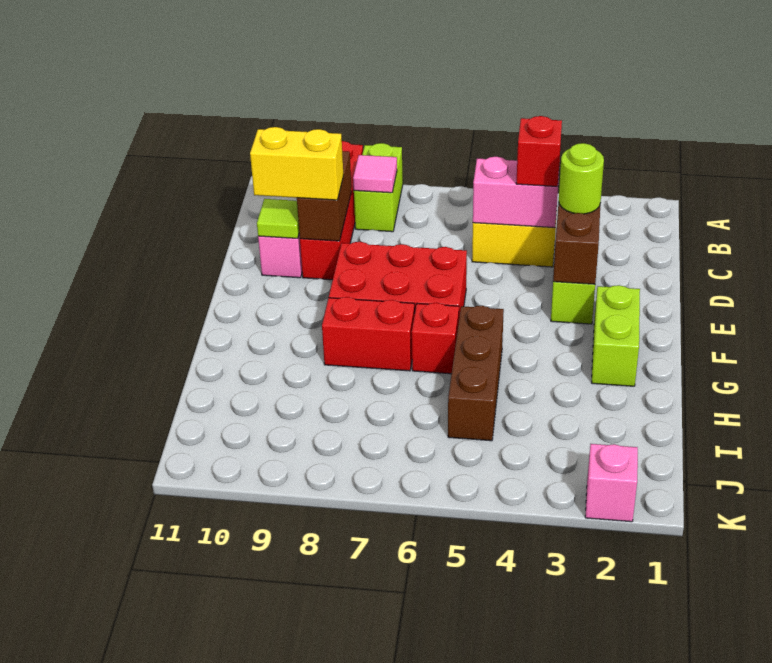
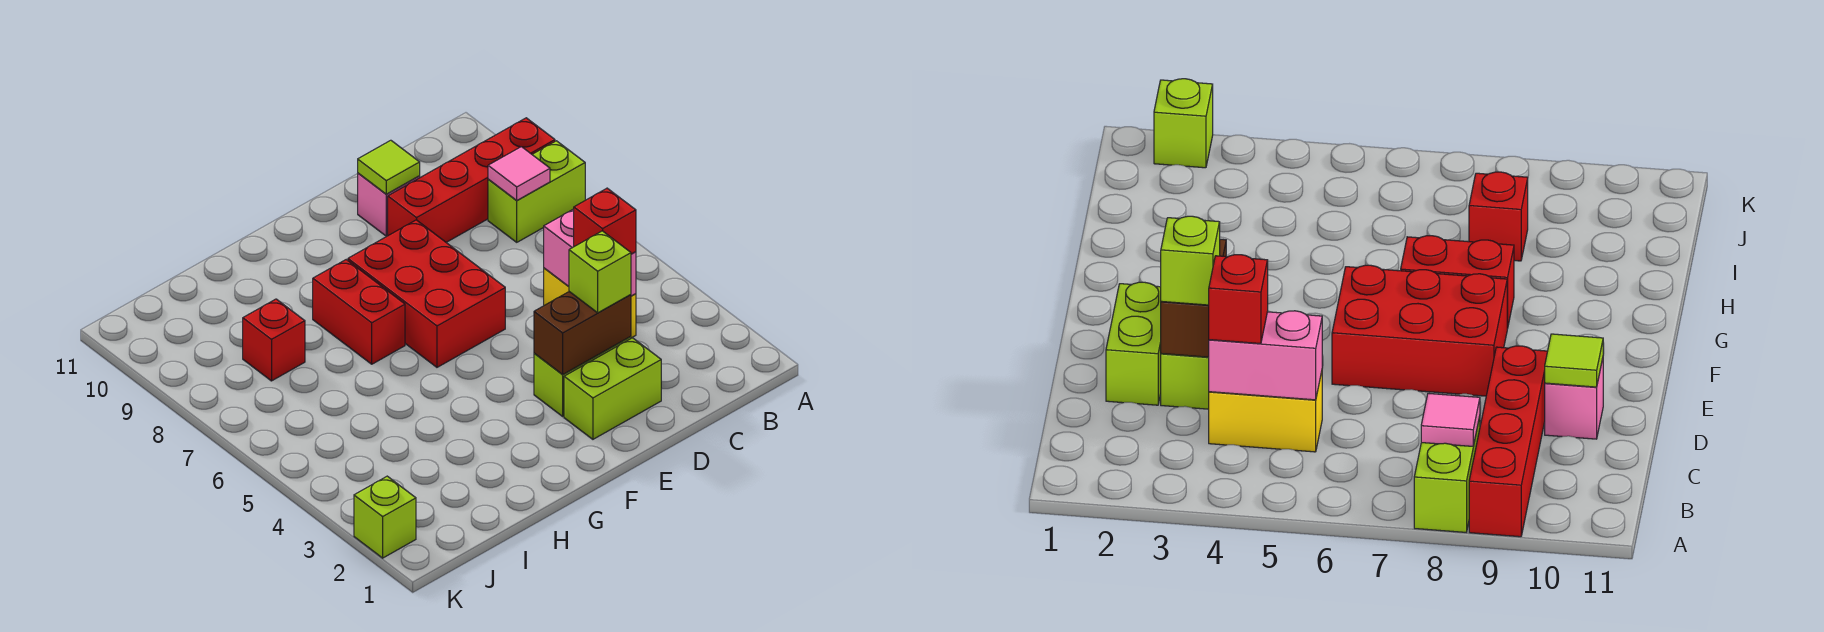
brown brick C9:D9 level 2 -> none
lime round brick D3 level 3 -> lime brick D3 level 3
yellow brick D9:D10 level 3 -> none
lime brick F2:G2 level 1 -> lime brick D2:E2 level 1
brown brick G5:I5 level 1 -> none
red brick G6 level 1 -> red brick I8 level 1
pink brick K2 level 1 -> lime brick K2 level 1

